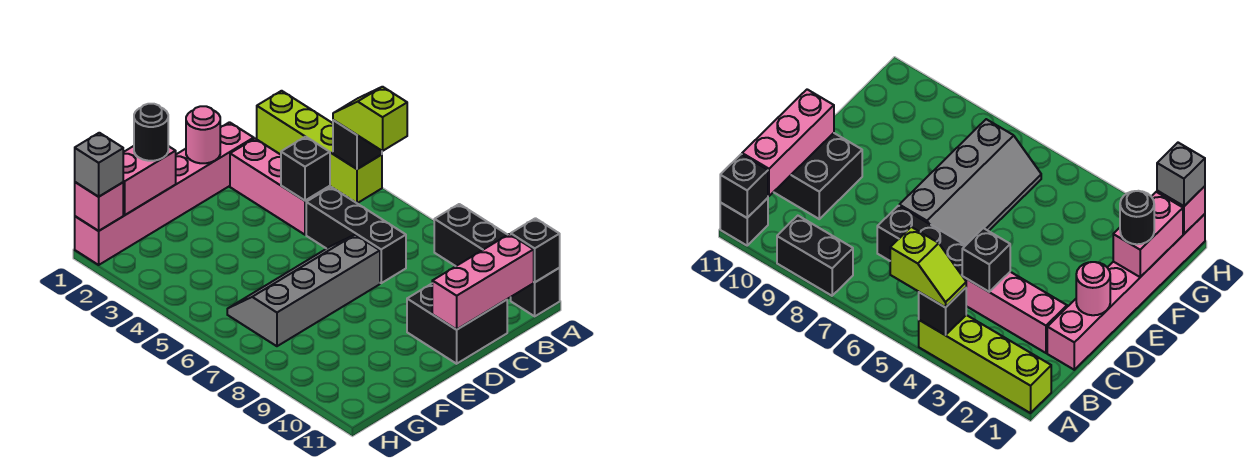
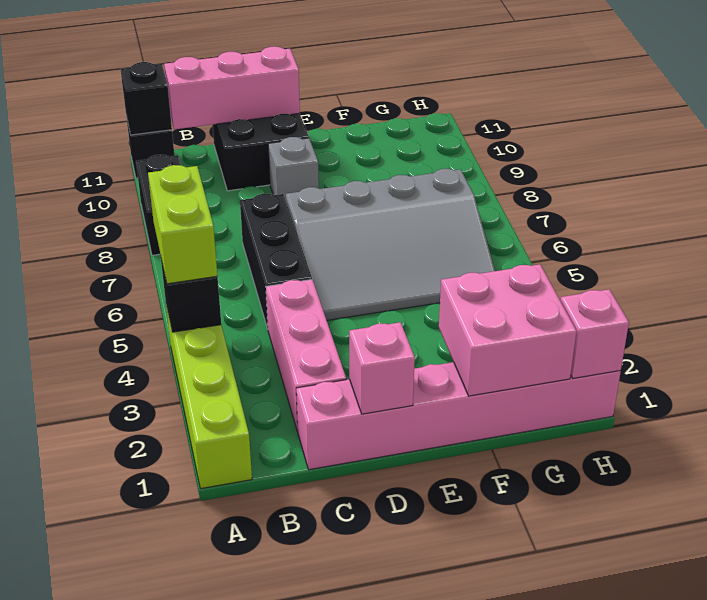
lime slope A4:A5 level 3 top 5 -> lime brick A4:A5 level 3
black brick C4 level 2 -> none
pink round brick D1 level 2 -> pink brick D1 level 2
grey slope D6:G7 level 1 top 7 -> grey slope D5:G7 level 1 top 7
pink brick F1:G1 level 2 -> pink brick F1:G2 level 2
black round brick F1 level 3 -> none
grey brick H1 level 3 -> grey brick D9 level 1

